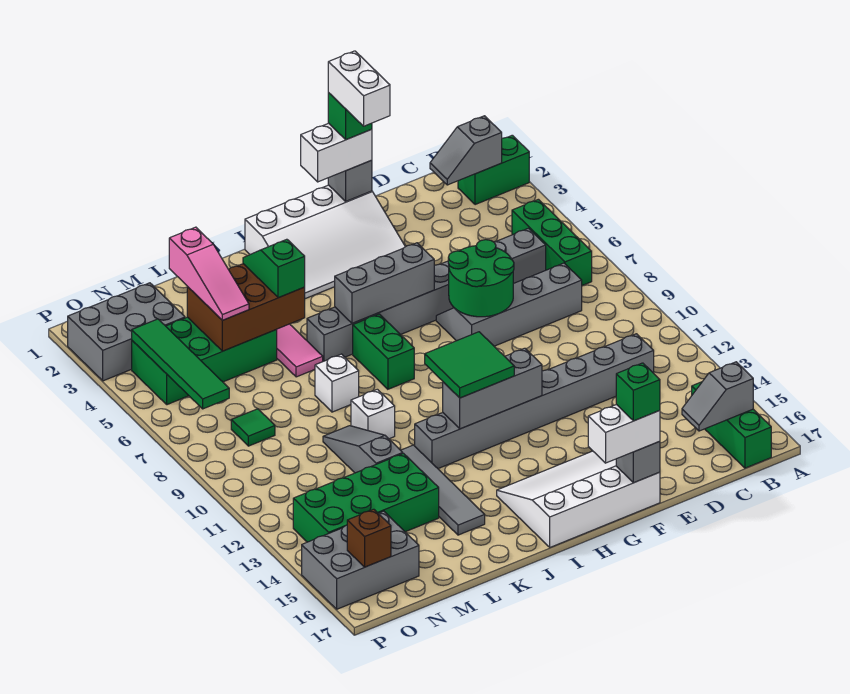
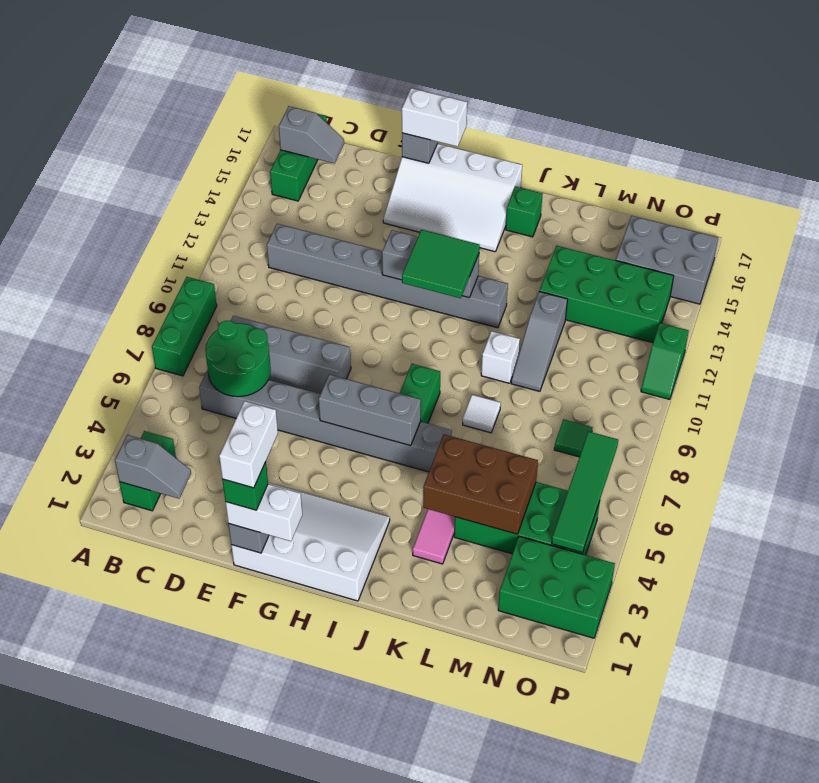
green brick A2:B2 level 1 -> green brick B2:B3 level 1
green brick B5:B7 level 1 -> green brick A7:A9 level 1
green round brick E7:F8 level 2 -> green round brick C6:D7 level 2
green brick F17 level 4 -> green brick J16 level 1
green slope K4:K5 level 3 top 5 -> green slope P11:P12 level 1 top 12
white brick K8 level 1 -> white tile K8 level 1
grey tile K12:K15 level 1 -> none
pink slope M3:M5 level 3 top 3 -> none
grey brick N2:P3 level 1 -> green brick N2:P3 level 1
brown brick O16 level 2 -> none

